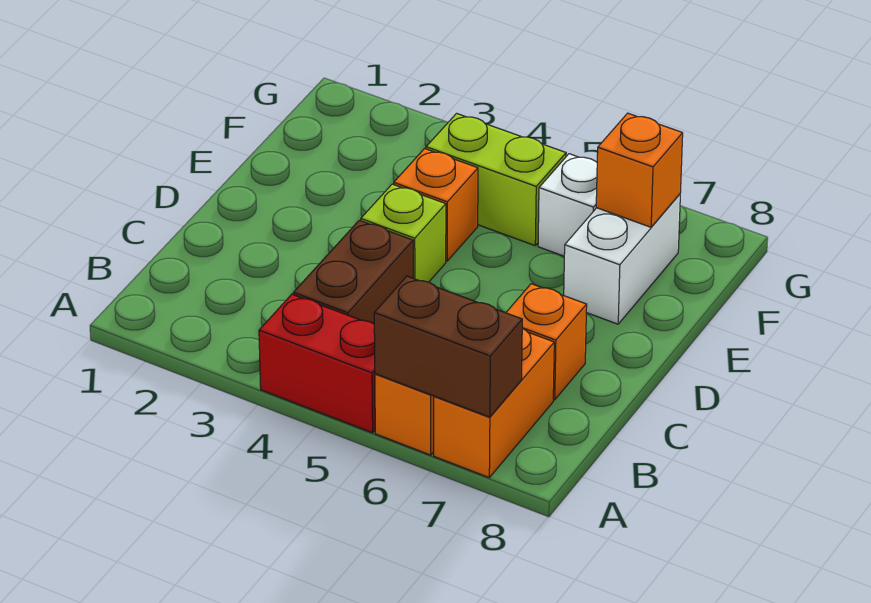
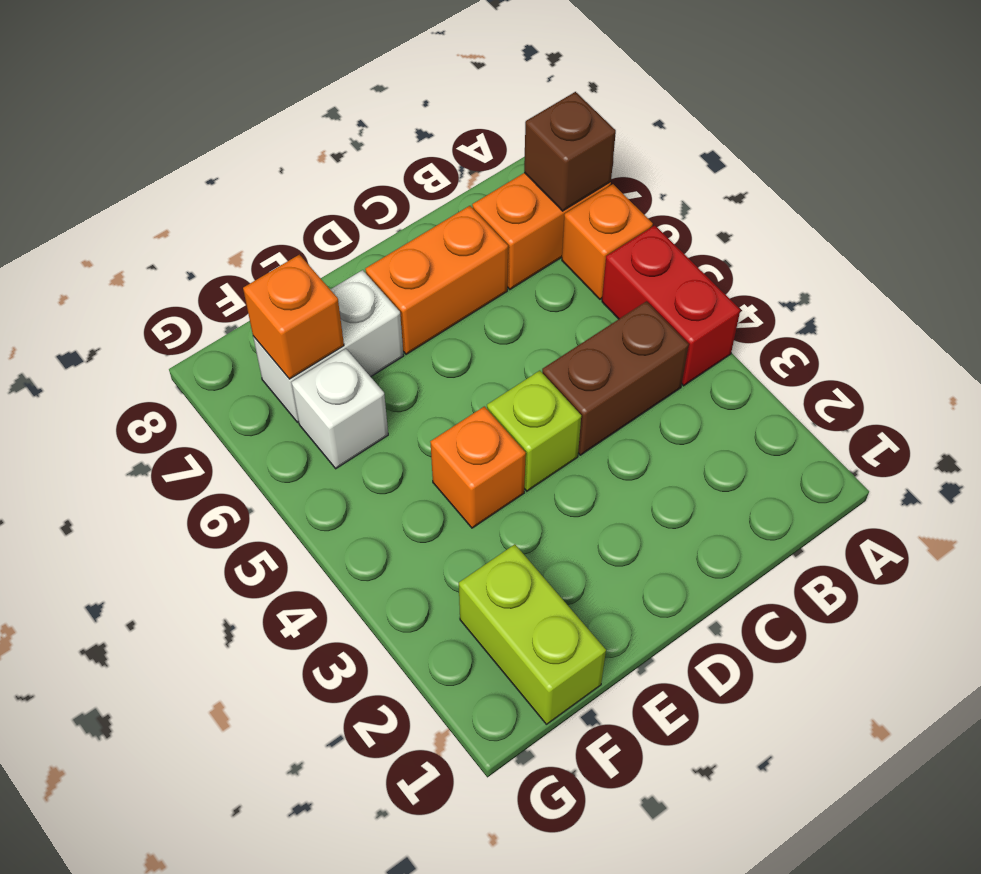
brown brick A6:A7 level 2 -> brown brick A7 level 2
orange brick C7 level 1 -> orange brick C7:D7 level 1
lime brick F4:F5 level 1 -> lime brick F1:F2 level 1

